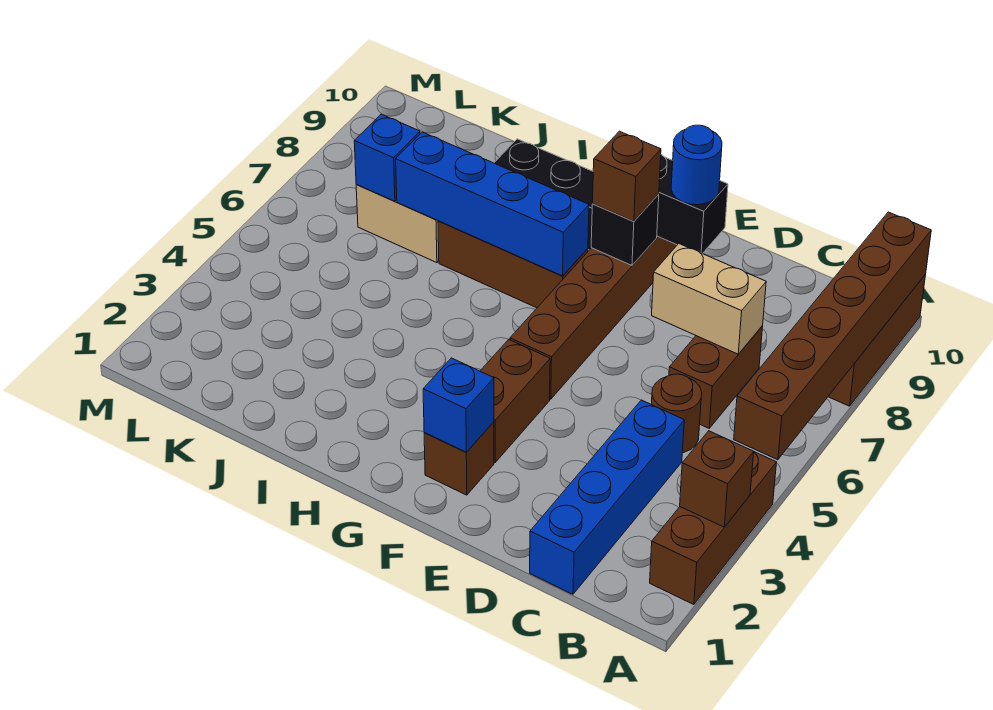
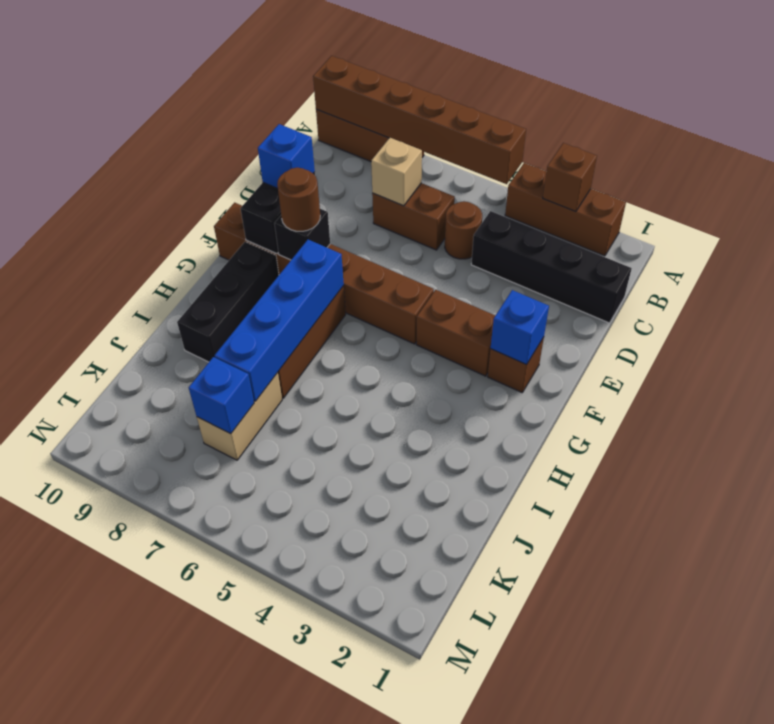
blue brick C1:C4 level 1 -> black brick C1:C4 level 1
tan brick C7:D7 level 2 -> tan brick C7 level 2
blue round brick E9 level 3 -> blue brick E9 level 3
brown brick F8 level 3 -> brown round brick F8 level 3

